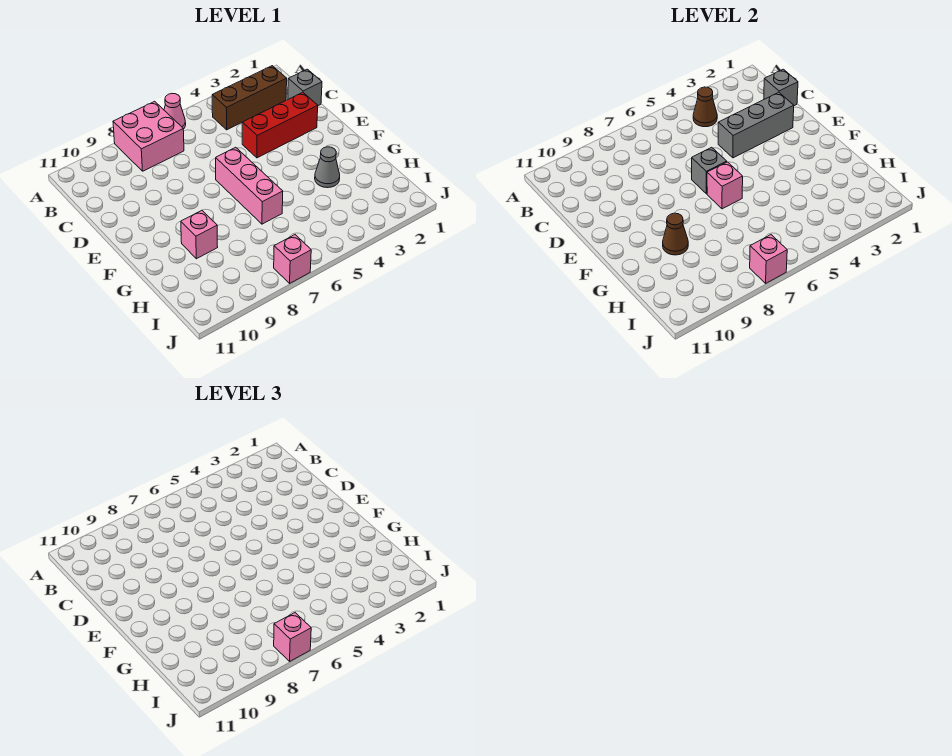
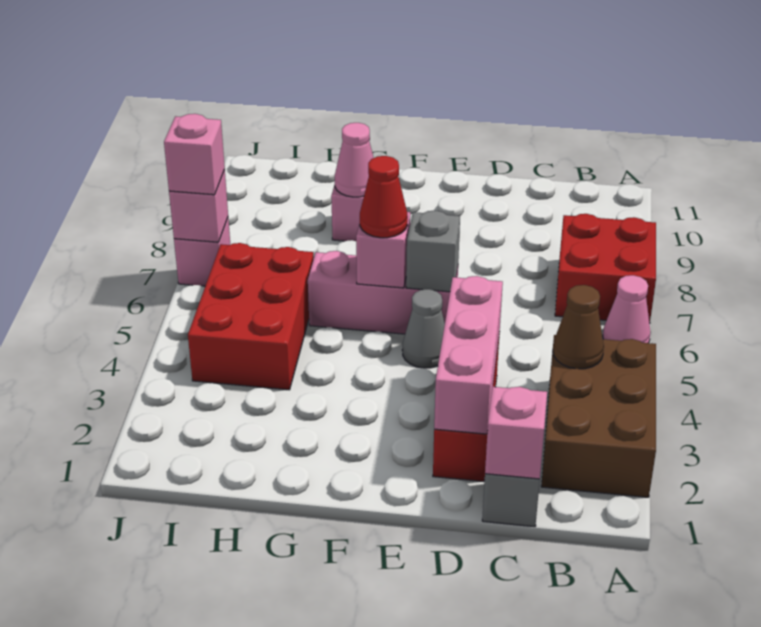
pink brick A7:B8 level 1 -> red brick A7:B8 level 1
brown brick B2:B4 level 1 -> brown brick A2:B4 level 1
grey brick C1 level 2 -> pink brick C1 level 2
grey brick D2:D4 level 2 -> pink brick D2:D4 level 2
none -> red cone F6 level 3
grey cone G3 level 1 -> grey cone E5 level 1
brown cone G9 level 2 -> pink cone G9 level 2
none -> red brick H4:I6 level 1

